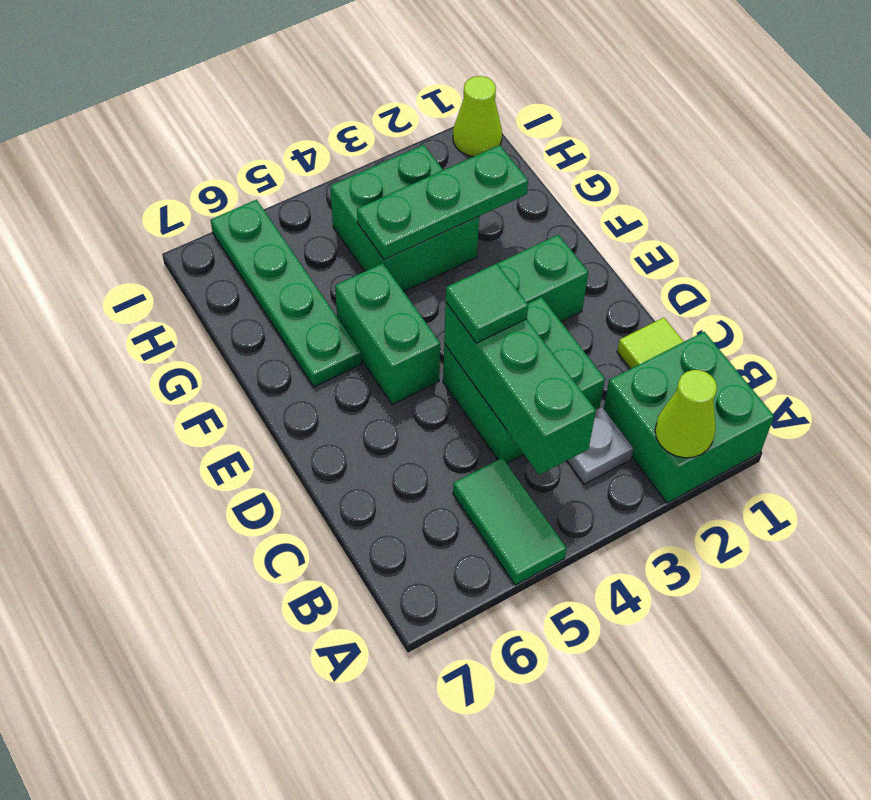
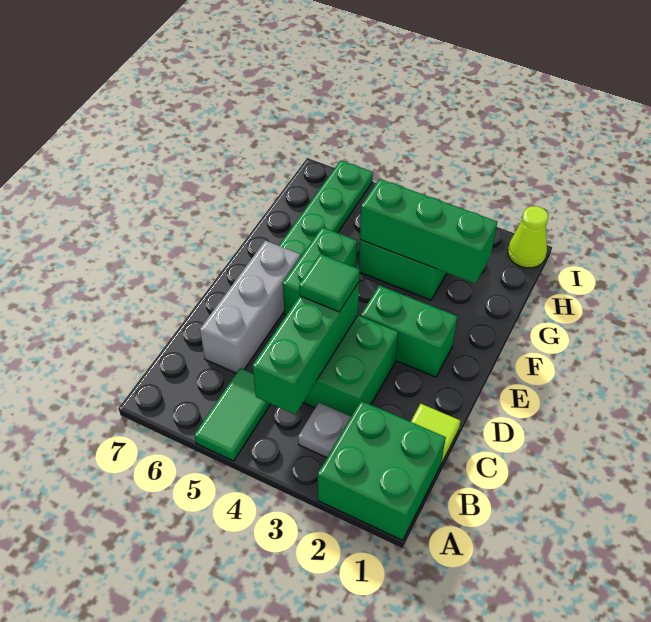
lime cone A2 level 2 -> none
none -> grey brick C6:E6 level 1
green plate G2:G4 level 2 -> green brick G2:G4 level 2

